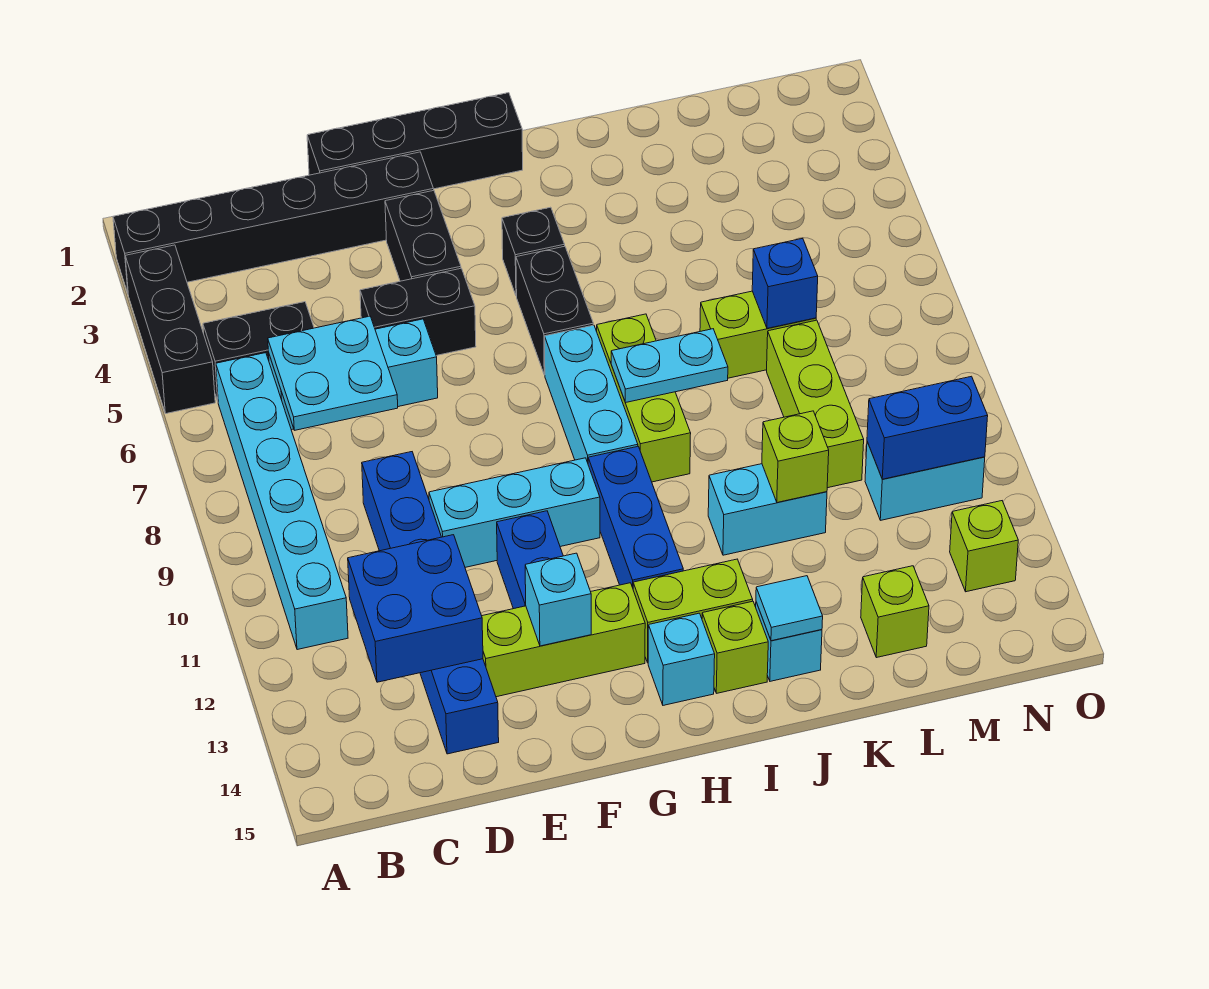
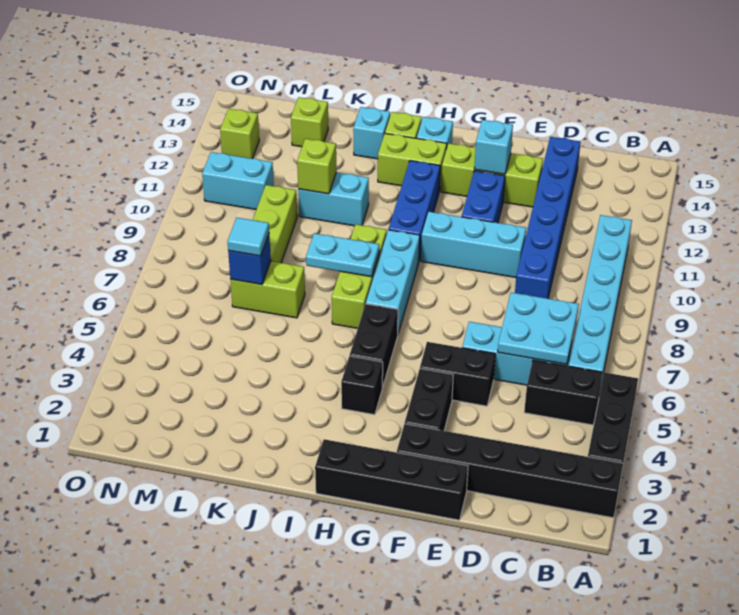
blue brick C12:D13 level 2 -> none
cyan tile J14 level 2 -> cyan tile L7 level 3
blue brick M11:N11 level 2 -> none

